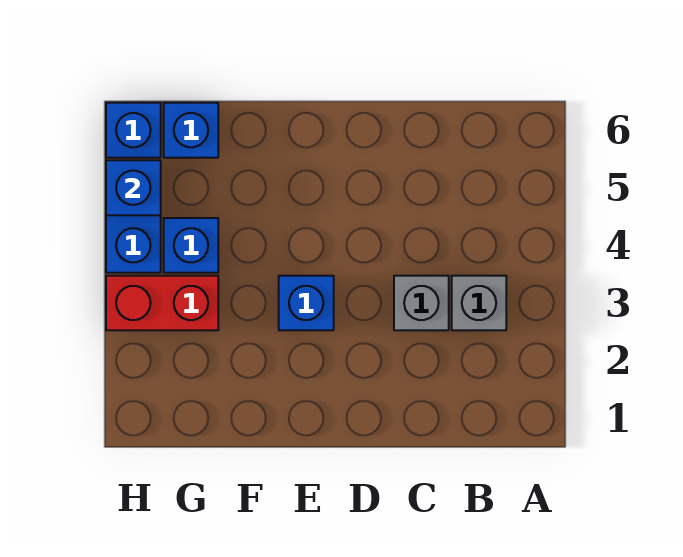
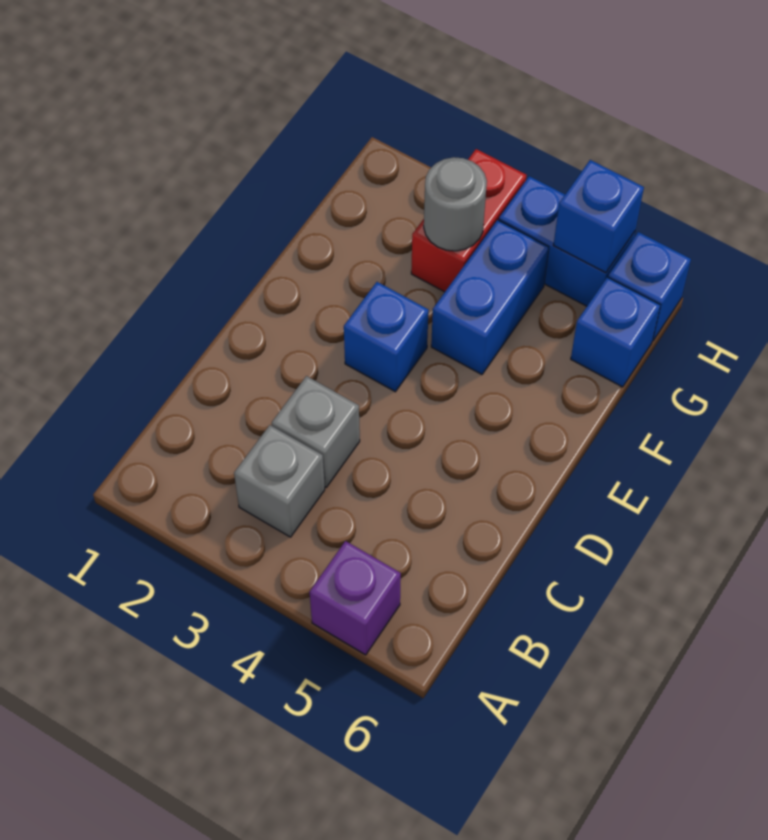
none -> purple brick A5 level 1
none -> grey round brick G3 level 2
blue brick G4 level 1 -> blue brick F4:G4 level 1

